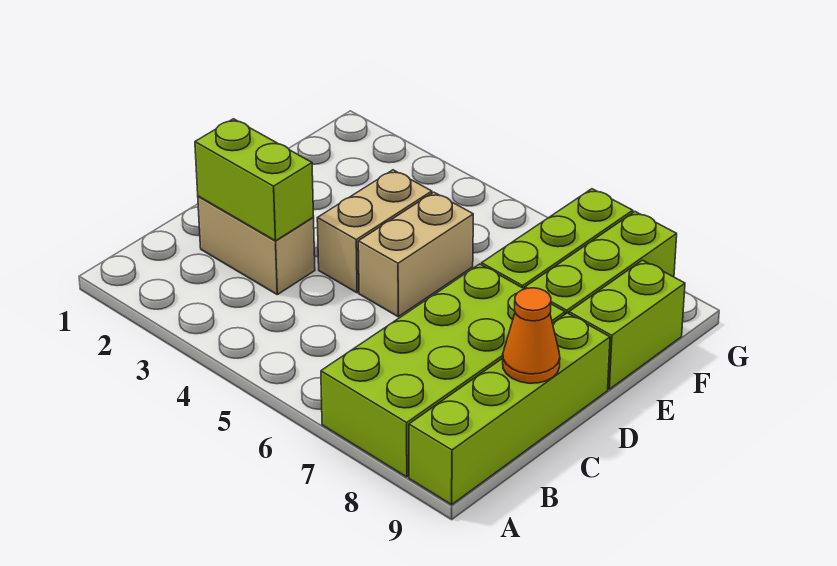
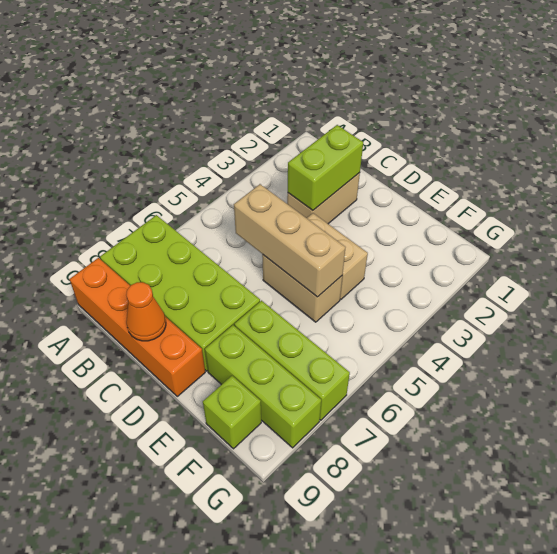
lime brick A9:D9 level 1 -> orange brick A9:D9 level 1
none -> tan brick C5:E5 level 2
lime brick E9:F9 level 1 -> lime brick F9 level 1

